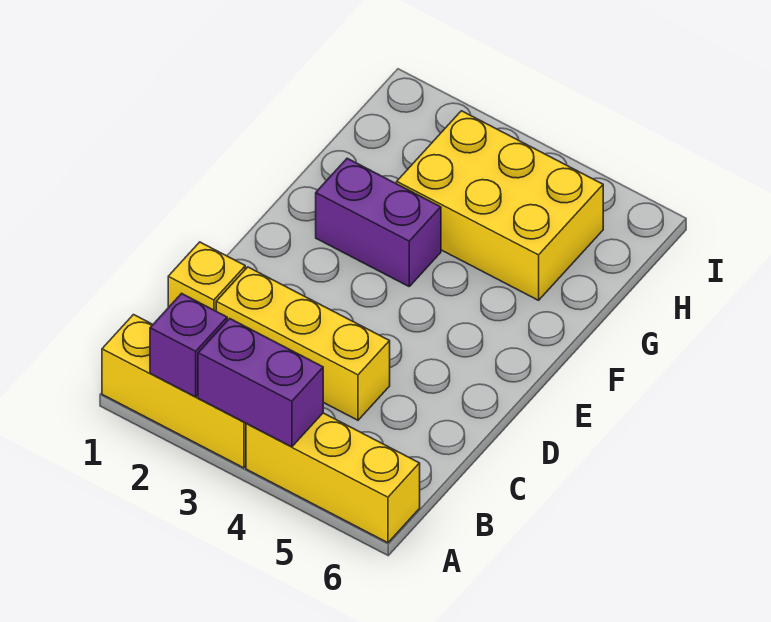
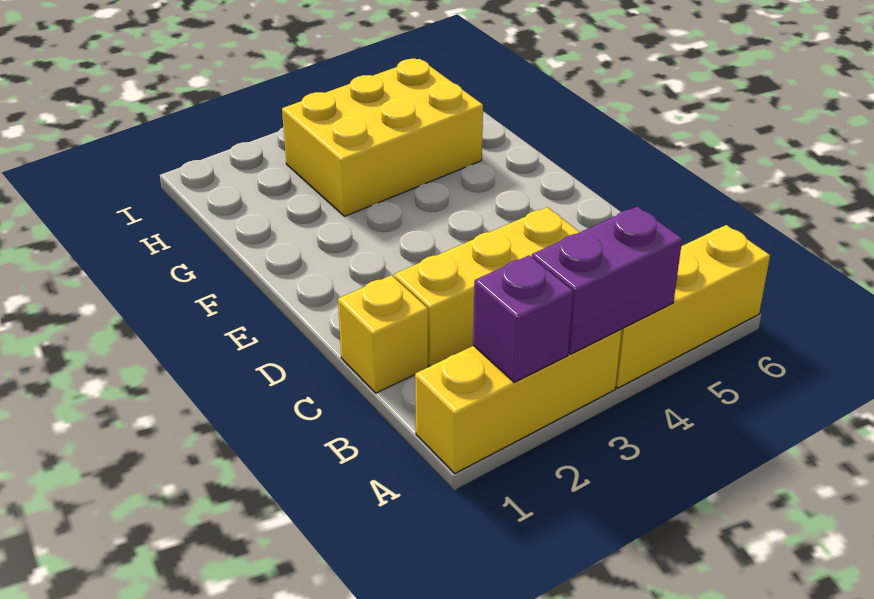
purple brick F2:F3 level 1 -> none

